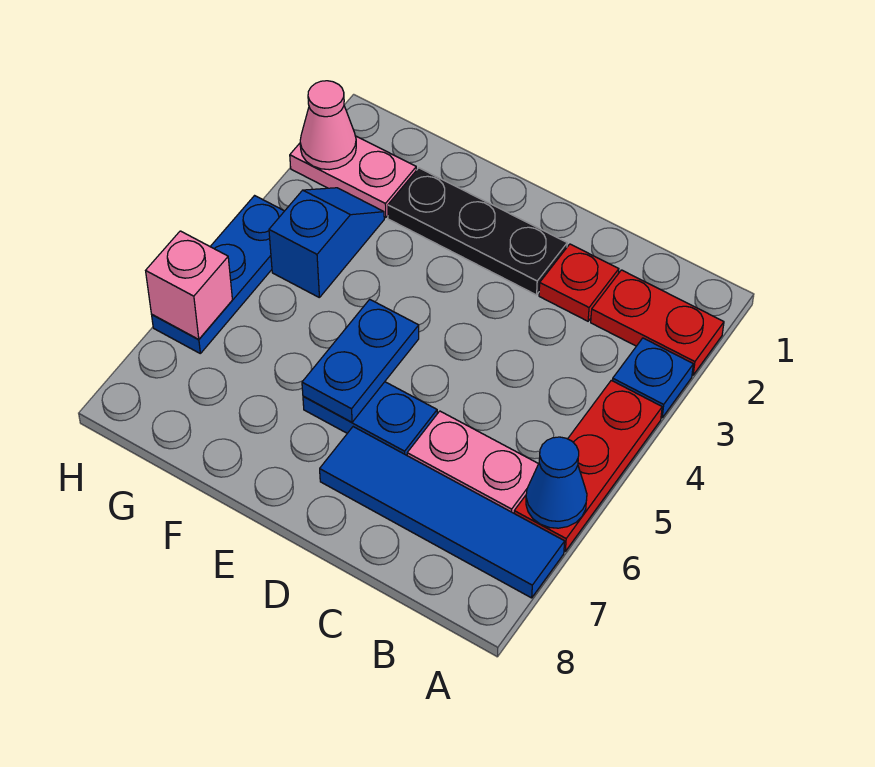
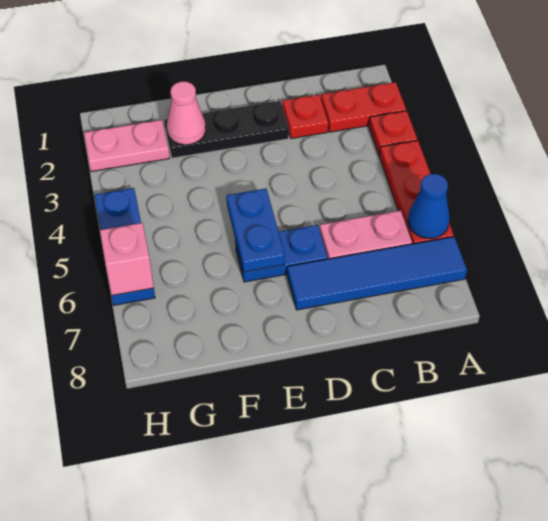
blue plate A3 level 1 -> red plate A3 level 1
blue slope G3:G4 level 1 top 4 -> none
pink cone H2 level 2 -> pink cone F2 level 2

